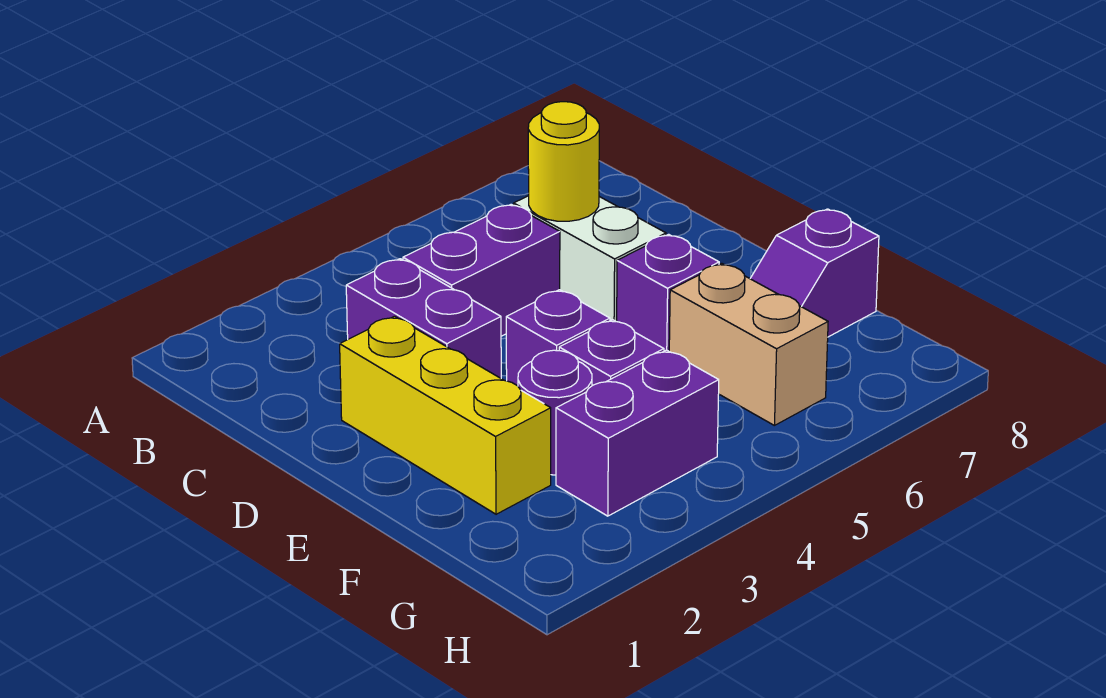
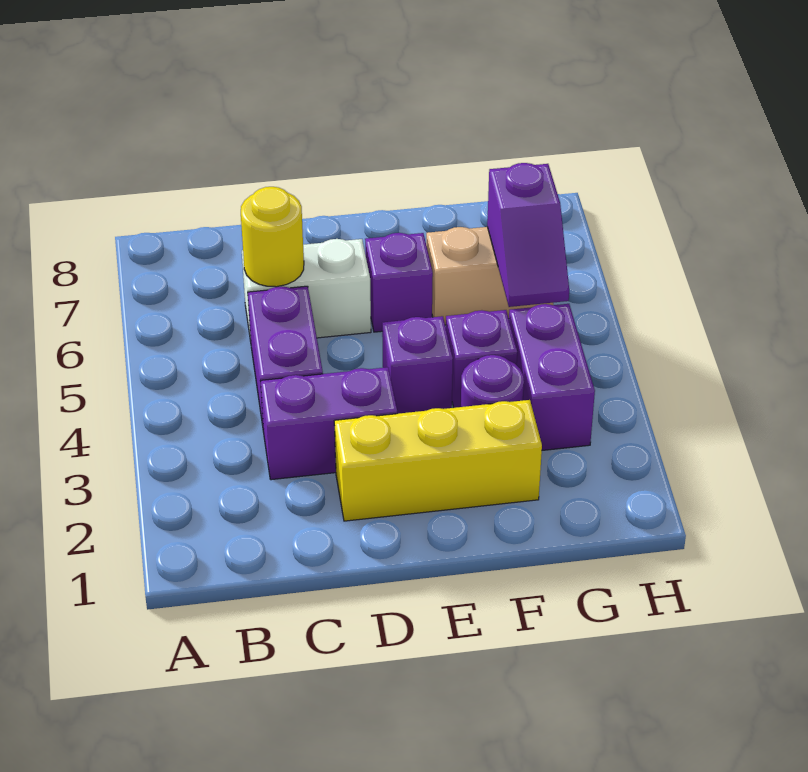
purple slope F7:F8 level 1 top 8 -> purple slope G5:G6 level 2 top 6

